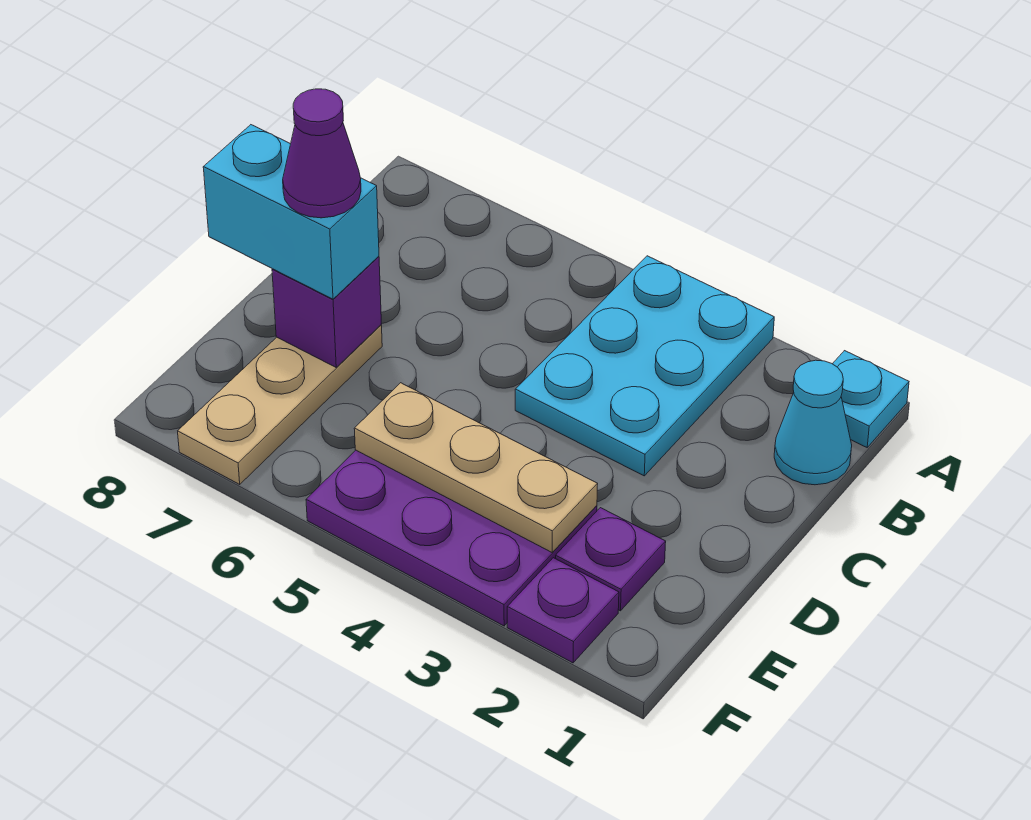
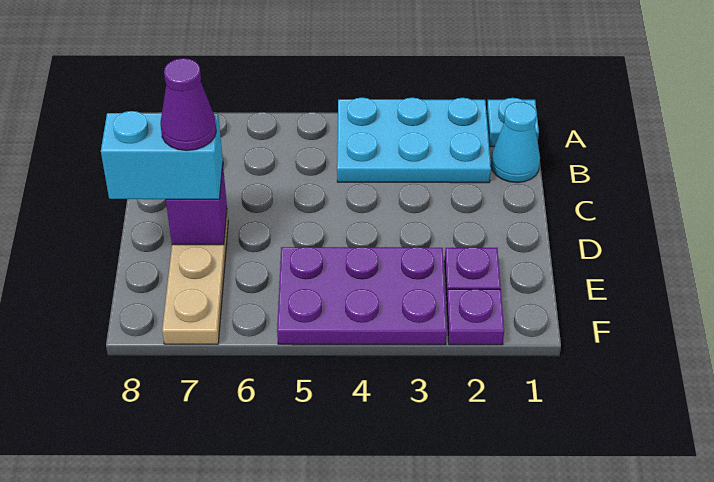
cyan plate A3:C4 level 1 -> cyan plate A2:B4 level 1
tan plate E3:E5 level 2 -> none

